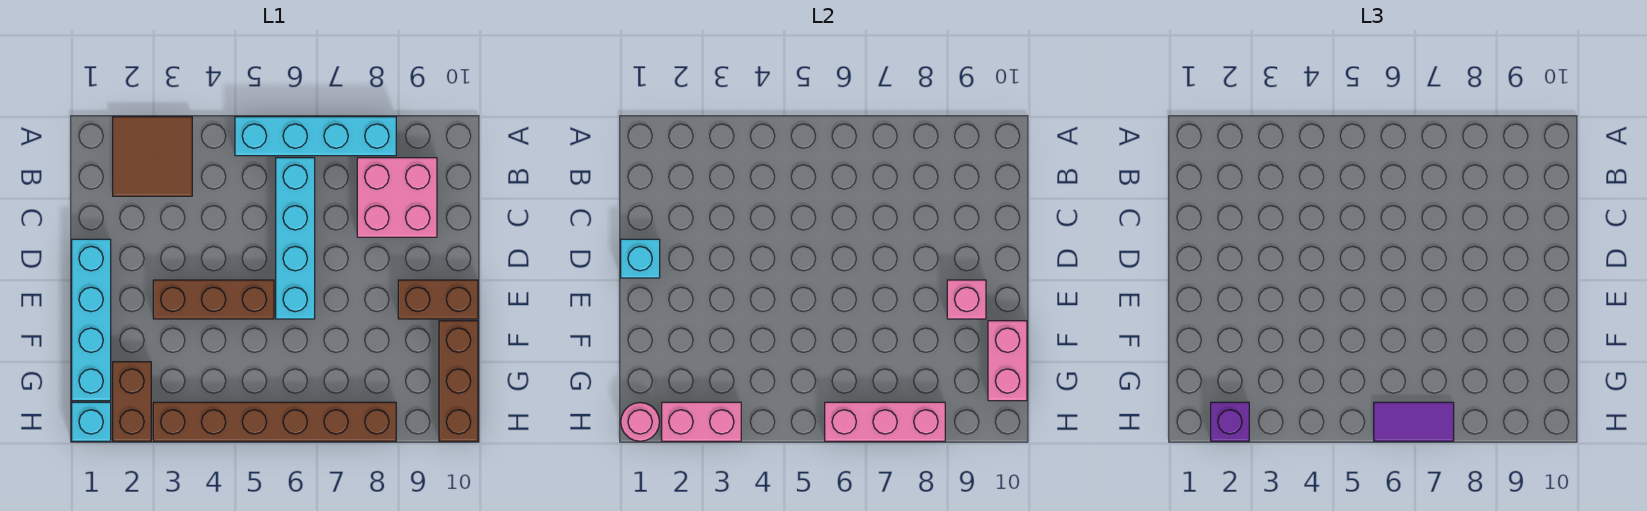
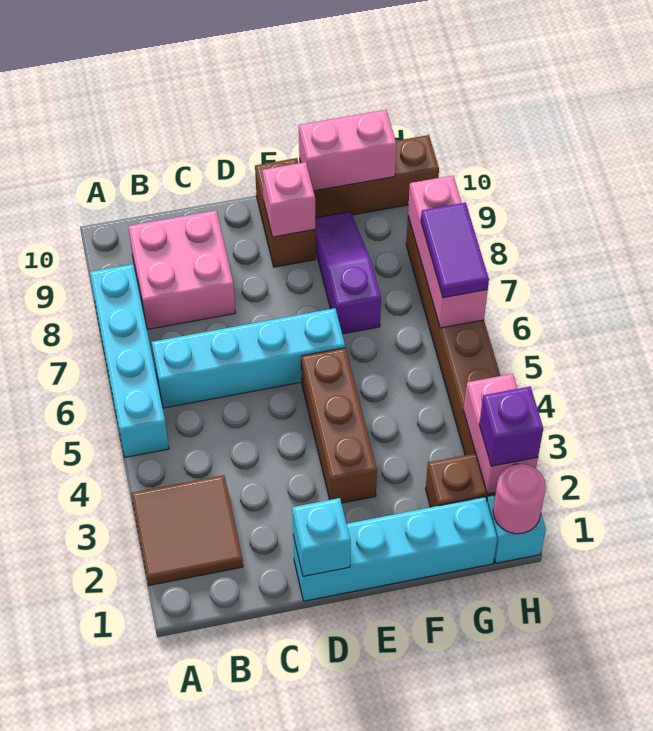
none -> purple slope F7:F9 level 1 top 7

